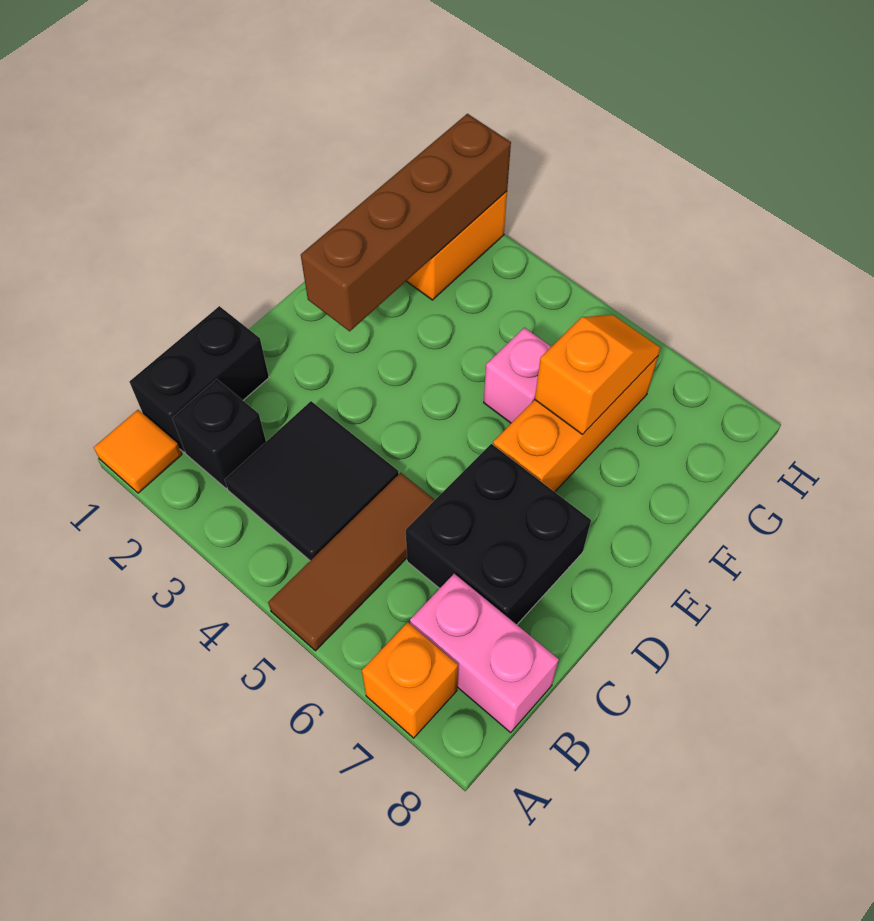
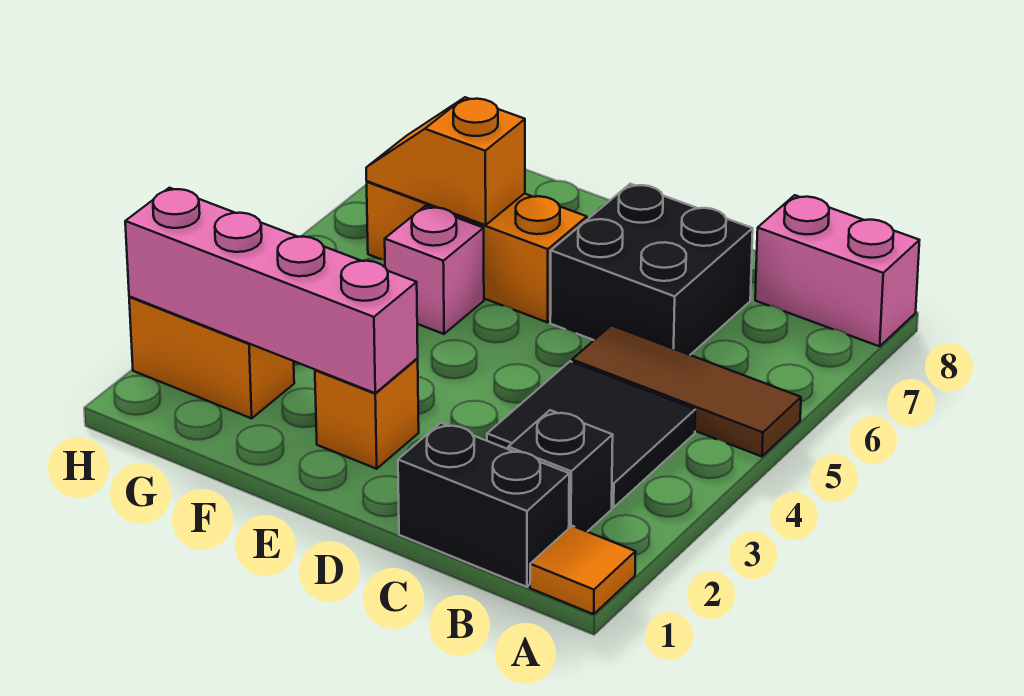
orange brick A7 level 1 -> orange brick E2 level 1
pink brick B7:B8 level 1 -> pink brick A8:B8 level 1
brown brick E2:H2 level 2 -> pink brick E2:H2 level 2

